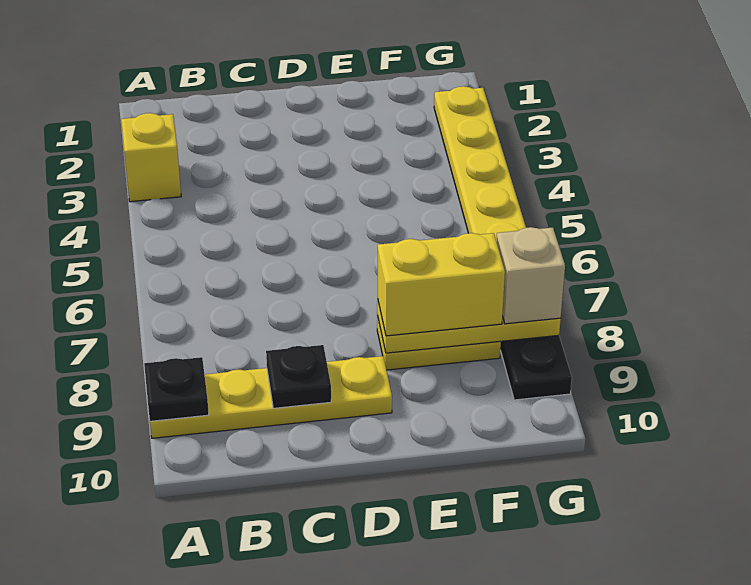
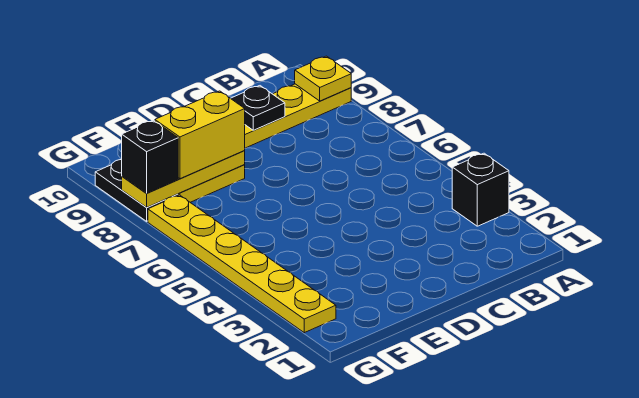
yellow brick A3 level 1 -> black brick A3 level 1
black plate A9 level 2 -> yellow plate A9 level 2
tan brick G8 level 3 -> black brick G8 level 3

